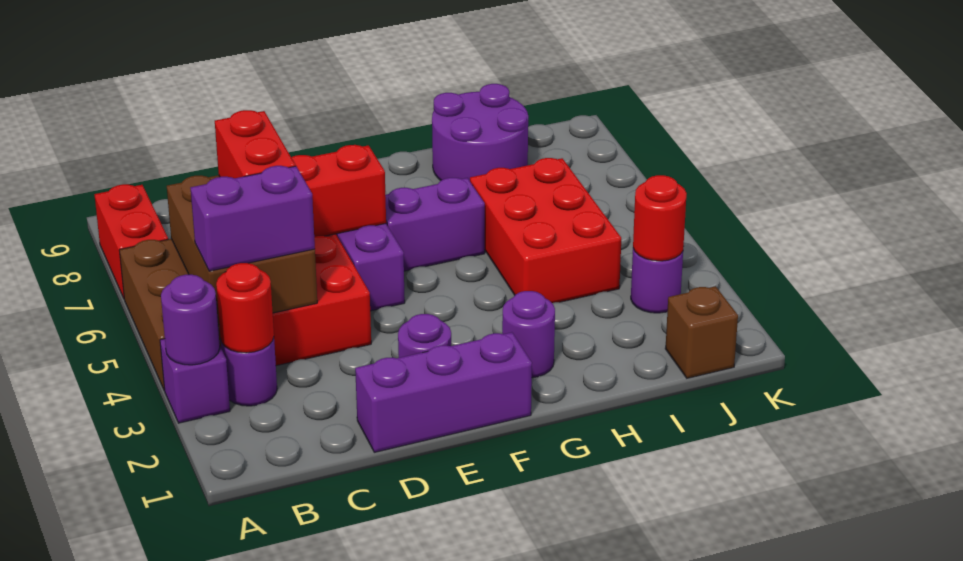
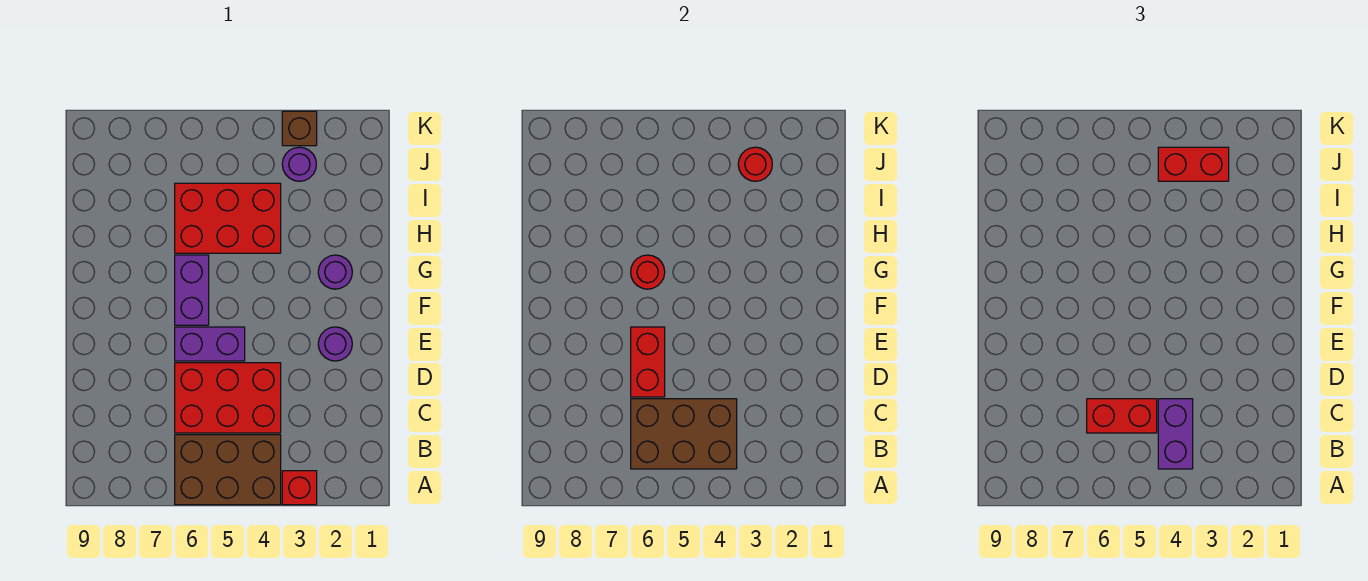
purple brick A3 level 1 -> red brick A3 level 1
purple round brick A3 level 2 -> none
red brick A7:A8 level 1 -> red brick J3:J4 level 3
purple round brick B3 level 1 -> none
red round brick B3 level 2 -> red round brick G6 level 2
purple brick D1:F1 level 1 -> none
purple round brick H8:I9 level 1 -> none
brown brick J1 level 1 -> brown brick K3 level 1

